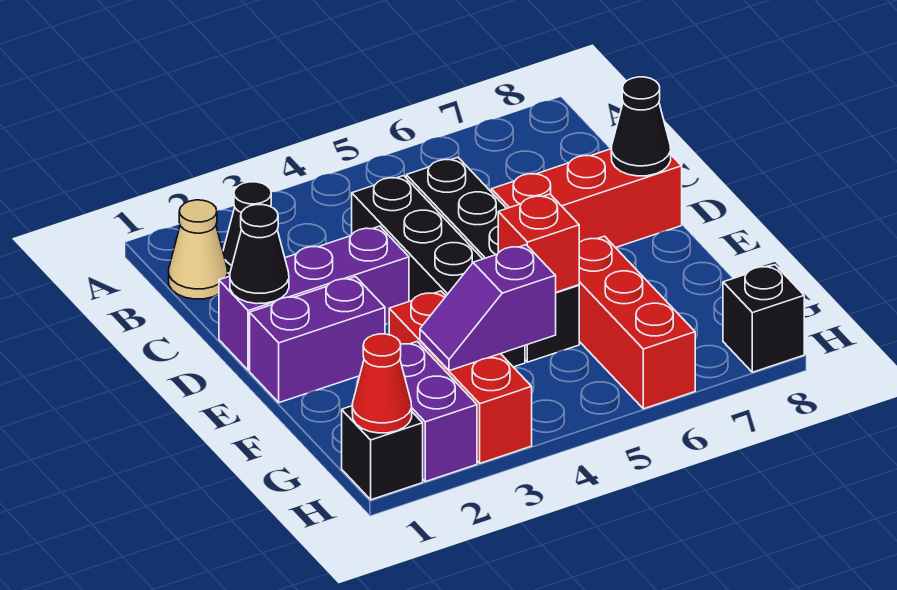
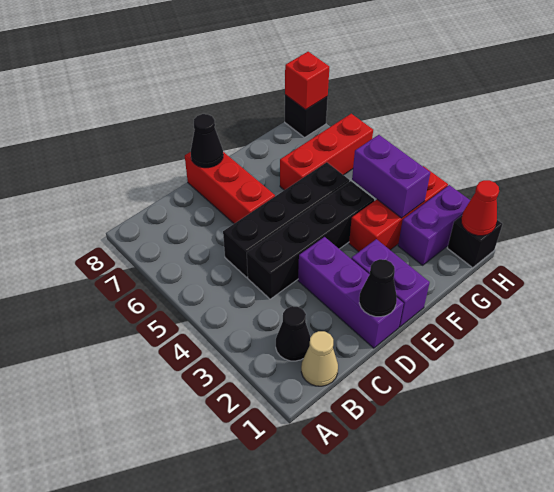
red brick F5 level 2 -> red brick H8 level 2
purple slope G3:G4 level 2 top 4 -> purple brick G3:G4 level 2

